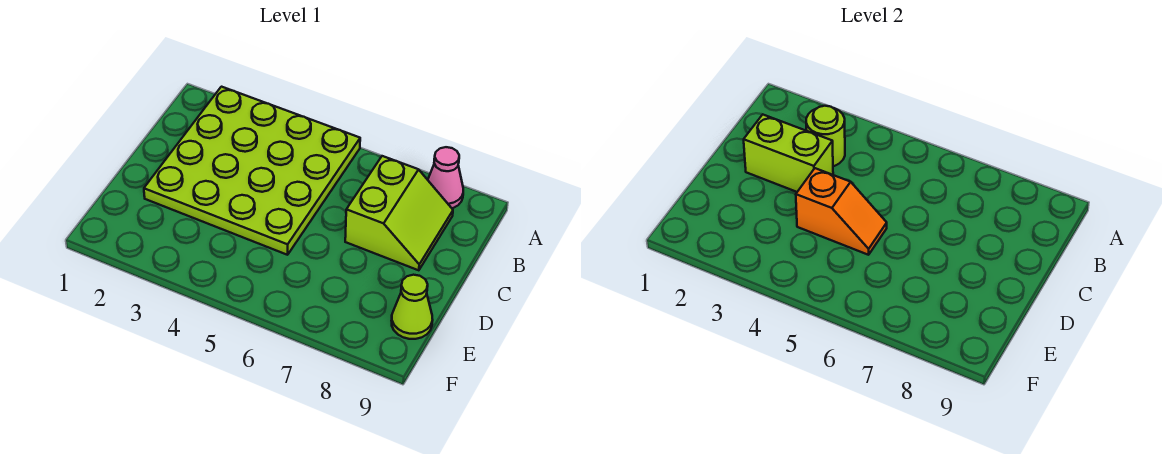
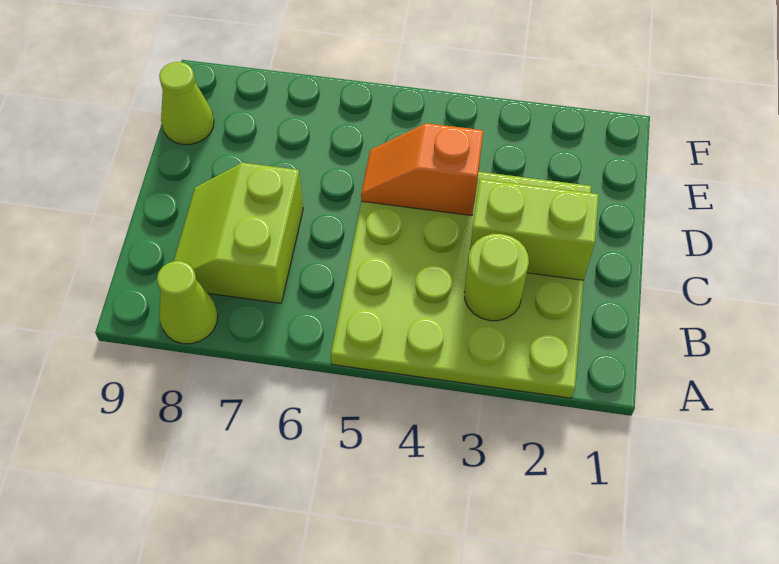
pink cone A8 level 1 -> lime cone A8 level 1

